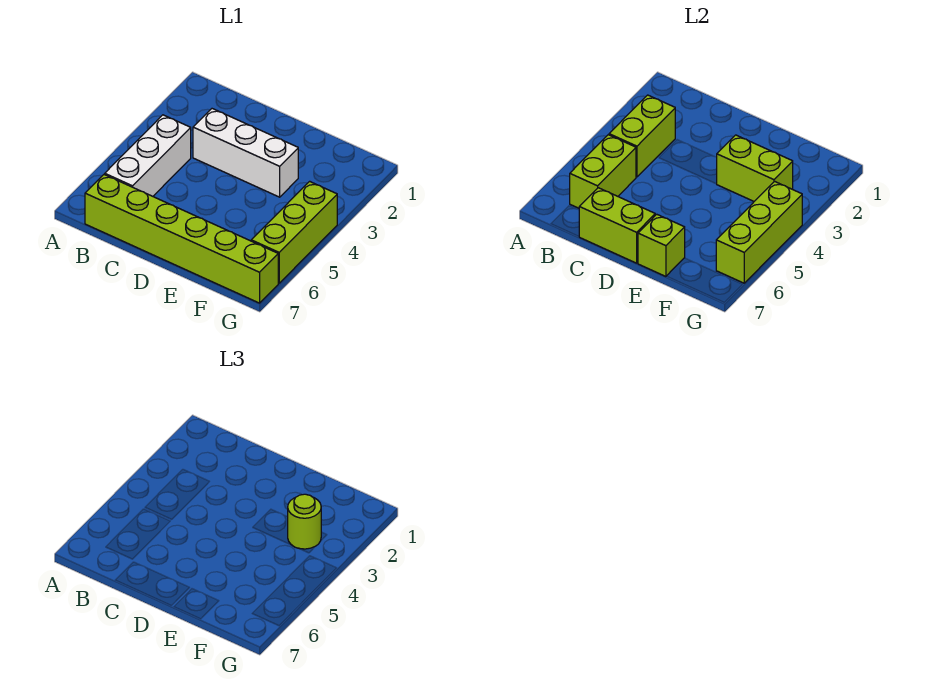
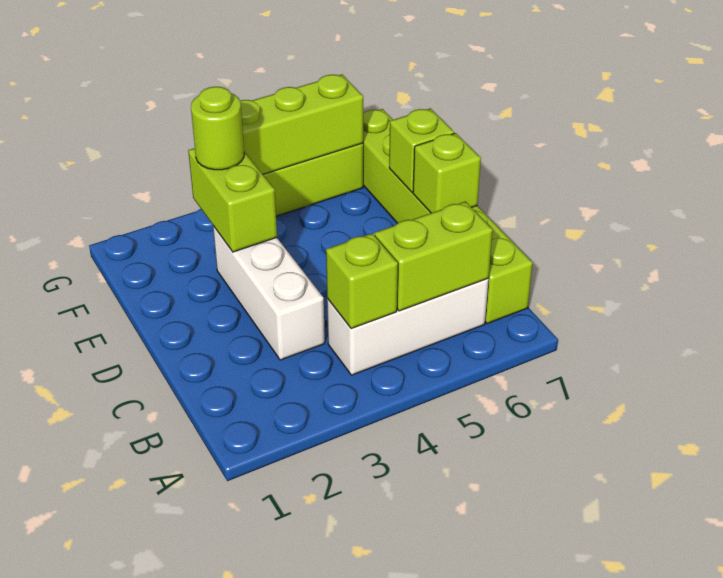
lime brick B3:B4 level 2 -> lime brick B4 level 2
lime brick C7:D7 level 2 -> lime brick D7 level 2

